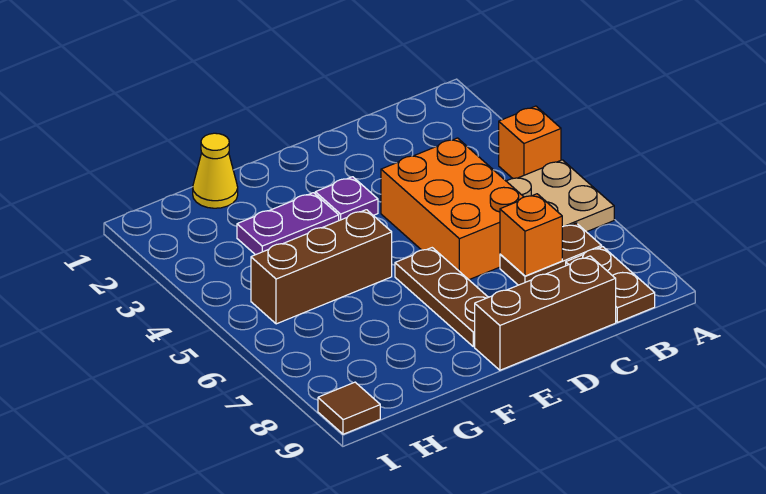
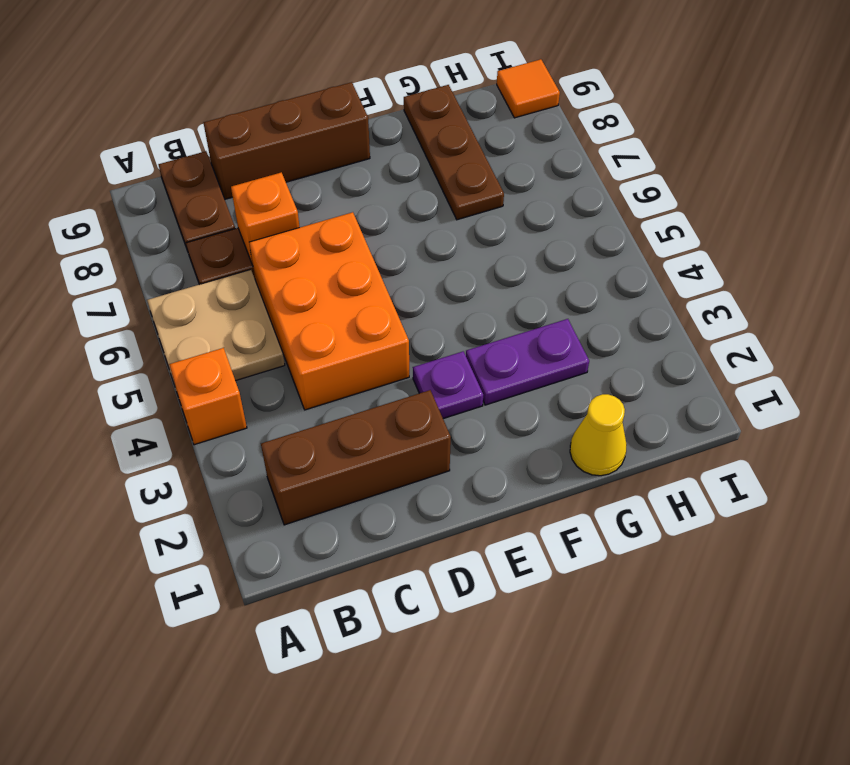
brown plate E6:E8 level 1 -> brown plate G7:G9 level 1
brown brick F5:H5 level 1 -> brown brick B2:D2 level 1
brown tile I9 level 1 -> orange tile I9 level 1

